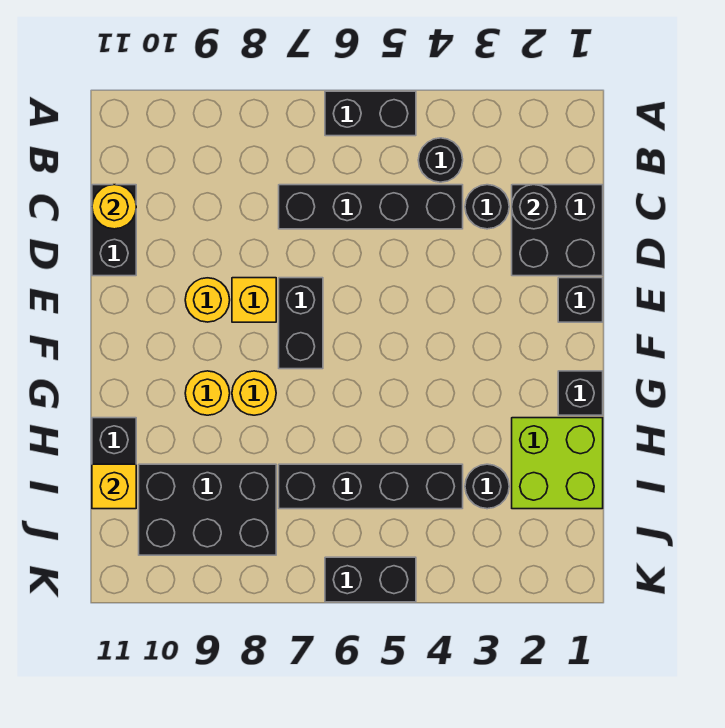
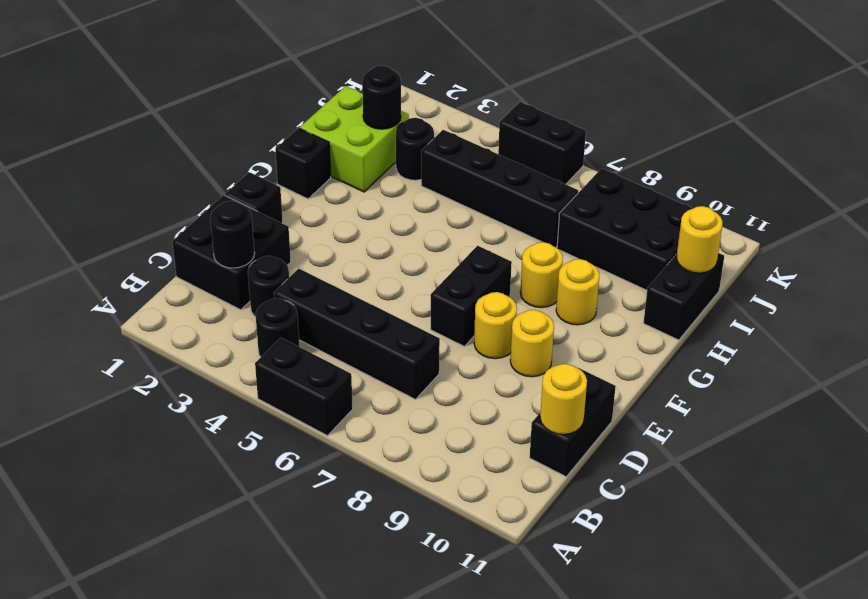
yellow brick E8 level 1 -> yellow round brick E8 level 1
none -> black round brick I2 level 2
yellow brick I11 level 2 -> yellow round brick I11 level 2

